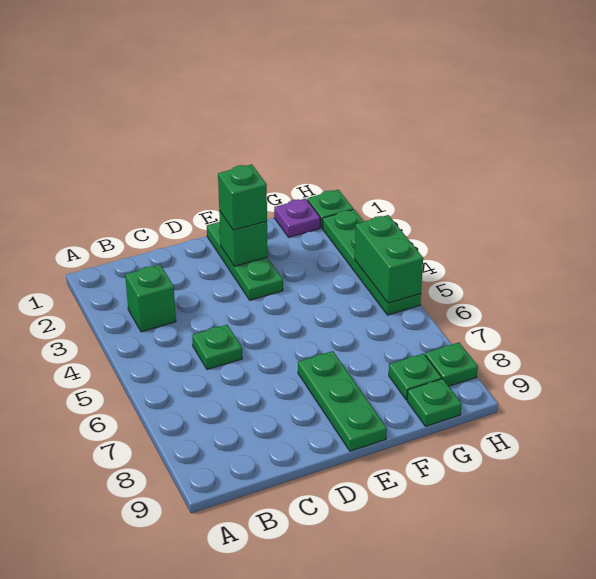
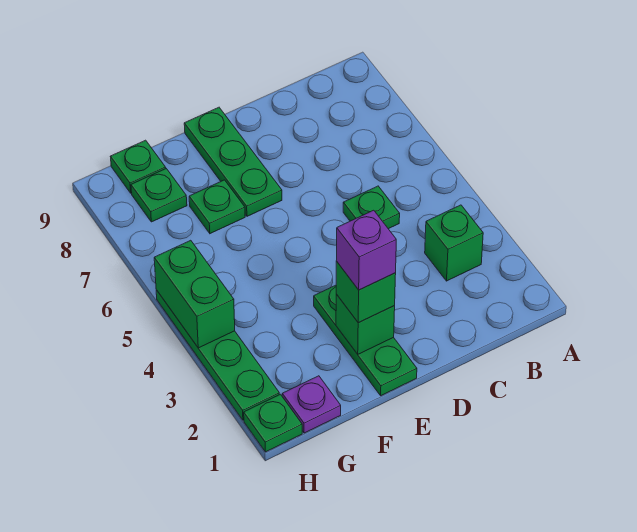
none -> purple brick E2 level 4
green plate H8 level 1 -> green plate F7 level 1

